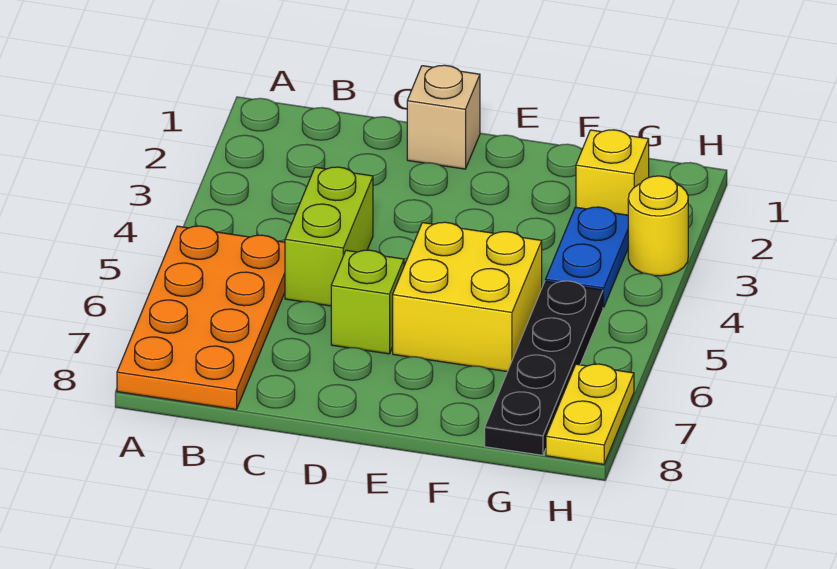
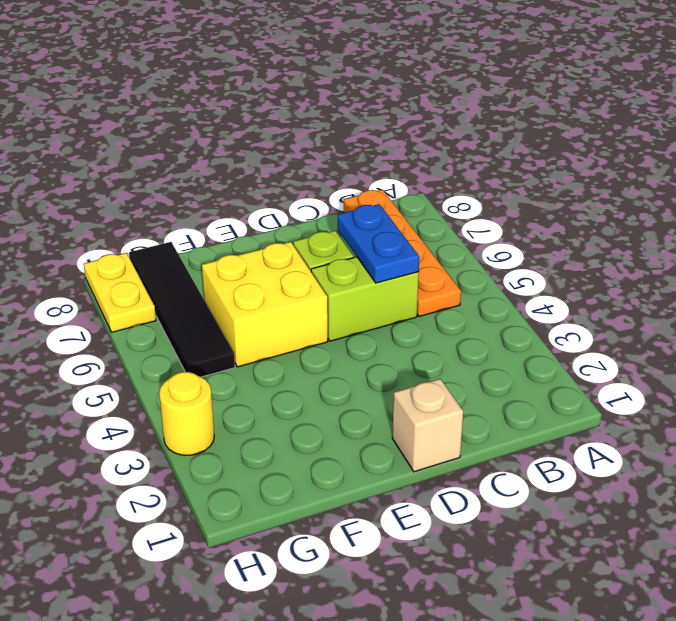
orange plate A5:B8 level 1 -> orange plate B5:B8 level 1
lime brick C4:C5 level 1 -> lime brick C5:D5 level 1
yellow brick G2 level 1 -> none
blue plate G3:G4 level 1 -> blue plate C5:C6 level 2
black plate G5:G8 level 1 -> black tile G5:G8 level 1

